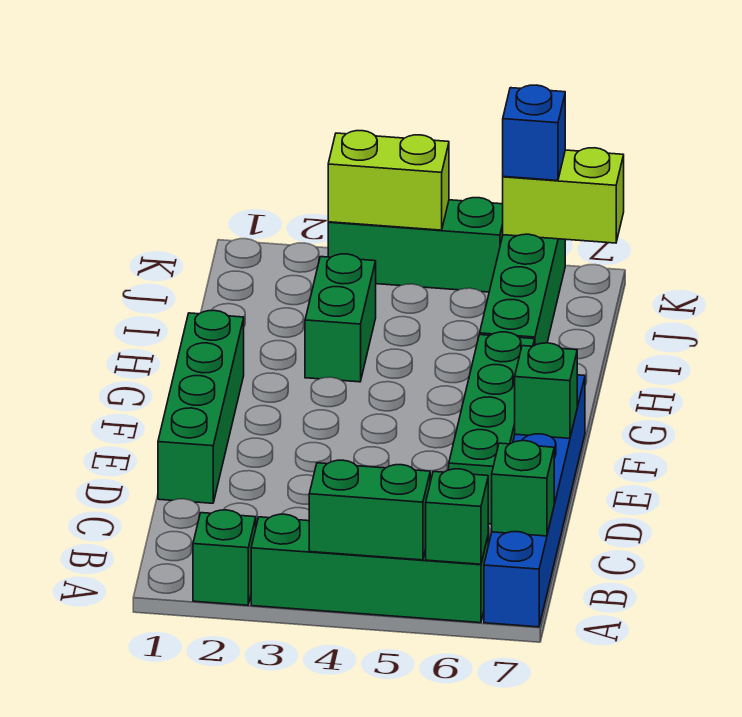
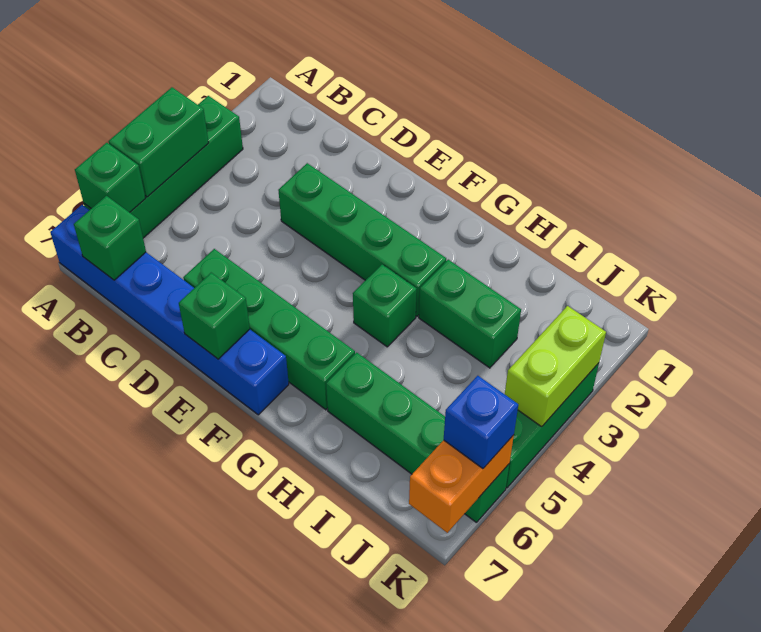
green brick A2 level 1 -> green brick G4 level 1
green brick D1:G1 level 1 -> green brick D3:G3 level 1
lime brick K6:K7 level 2 -> orange brick K6:K7 level 2

